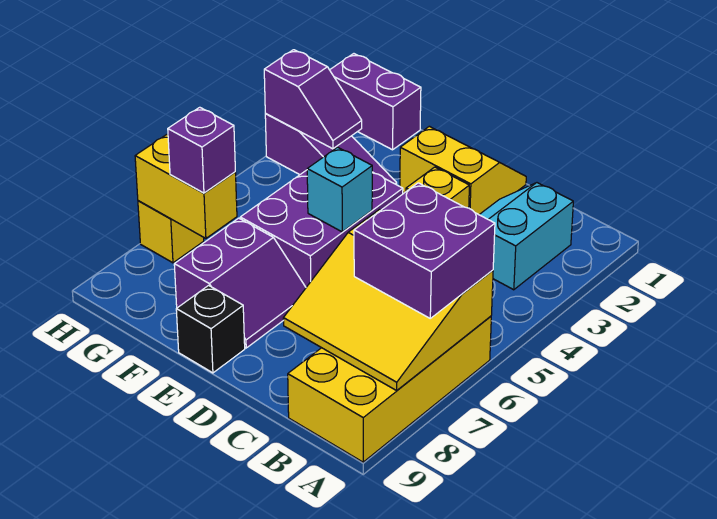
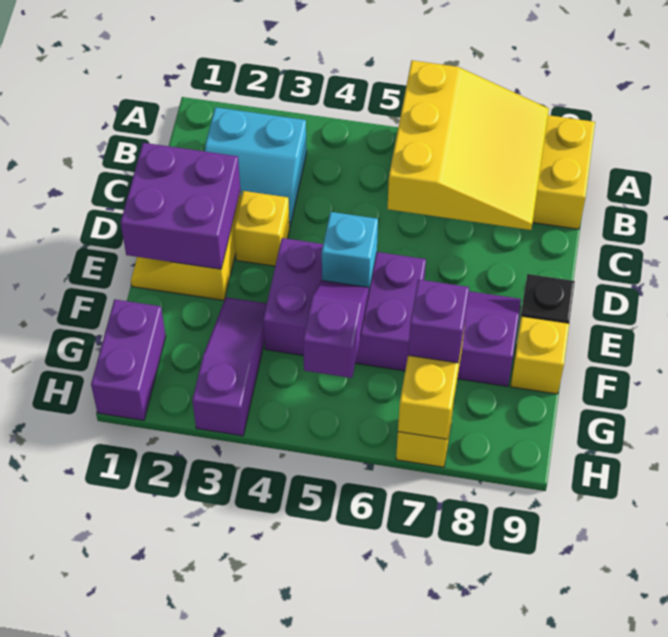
purple brick A6:B7 level 3 -> purple brick D1:E2 level 2
none -> yellow brick F9 level 1
purple slope G3:H3 level 2 top H -> purple slope F5:G5 level 2 top G

